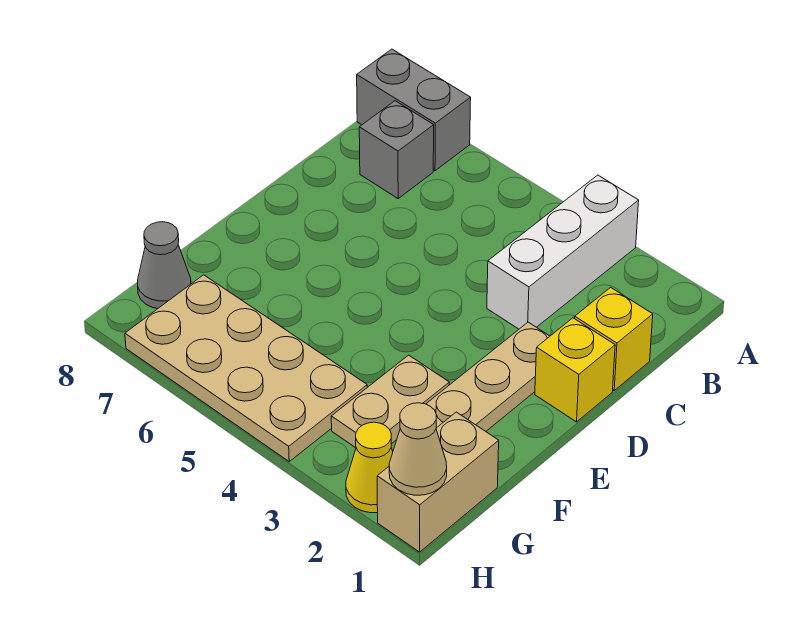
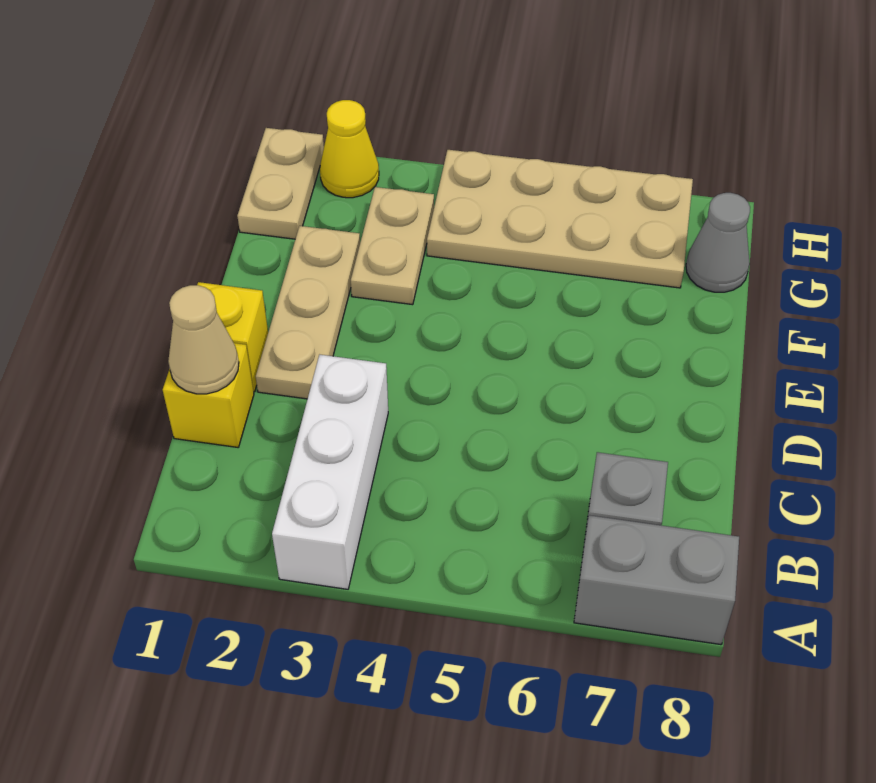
tan brick G1:H1 level 1 -> tan plate G1:H1 level 1
tan cone H1 level 2 -> tan cone C1 level 2

